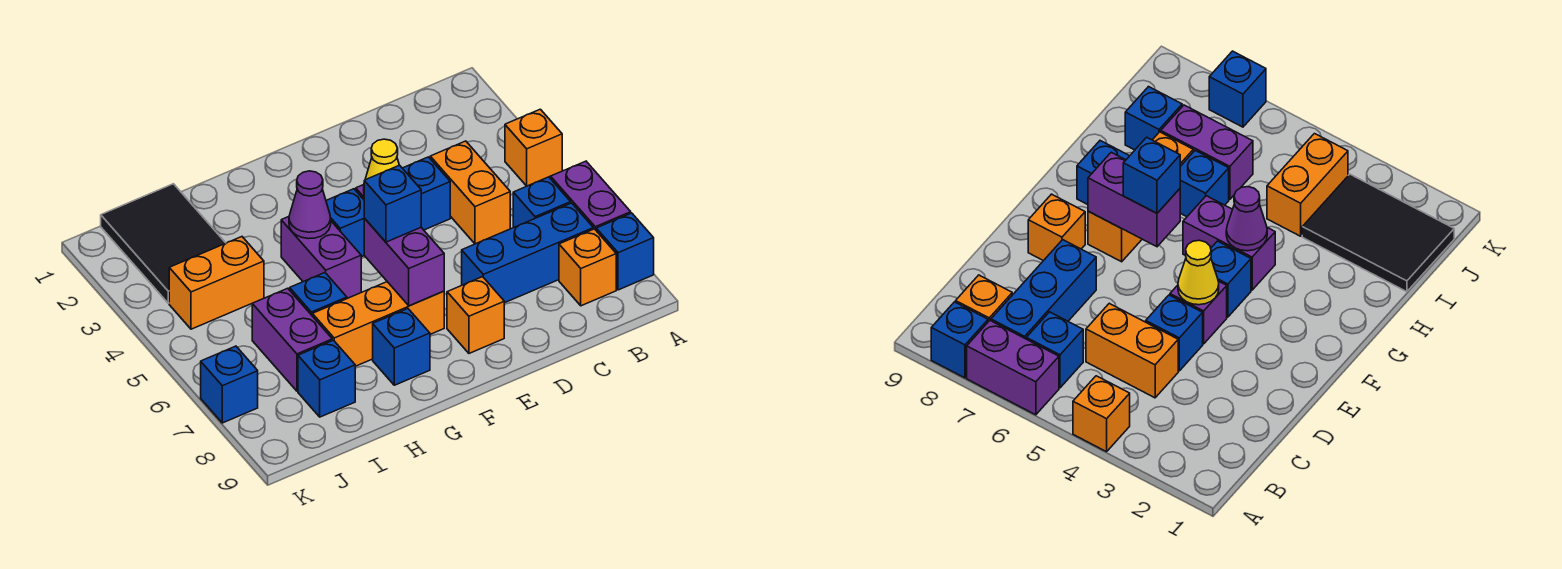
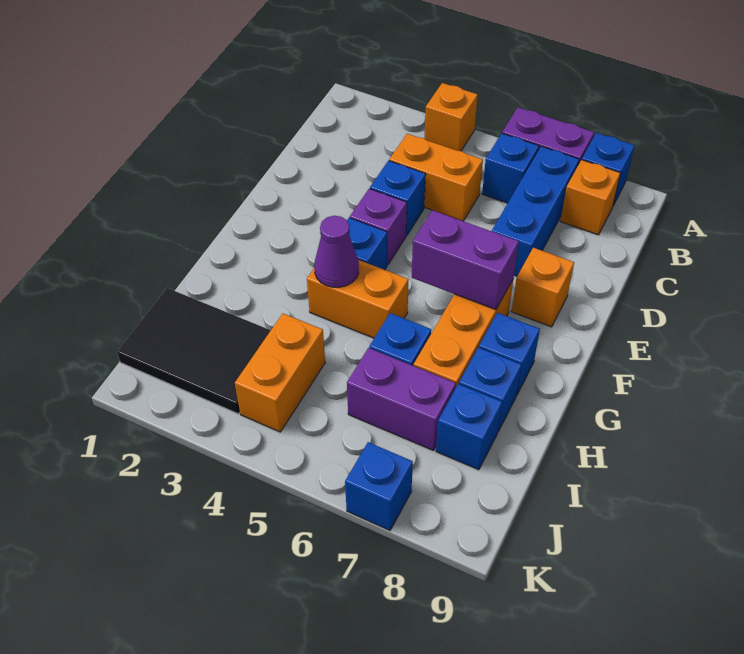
yellow cone E4 level 2 -> none
blue brick F6 level 3 -> blue brick H8 level 1
purple brick G4:G5 level 1 -> orange brick G4:G5 level 1

